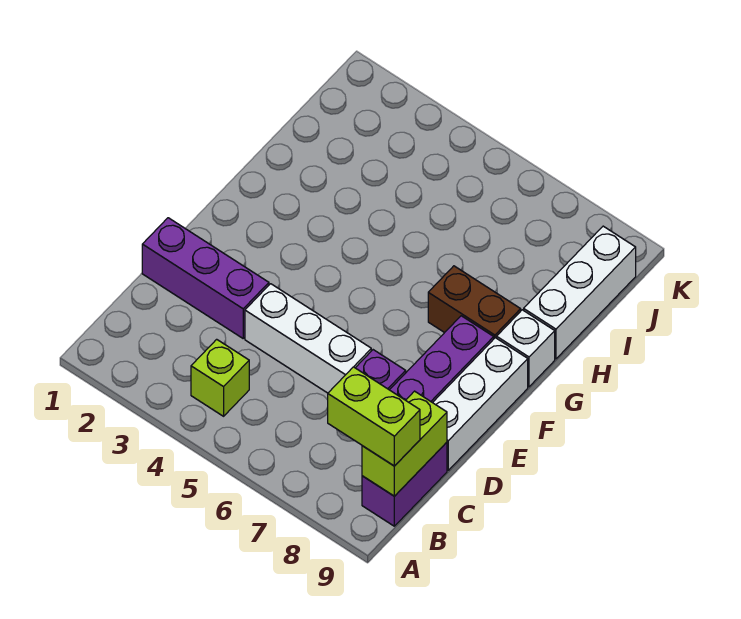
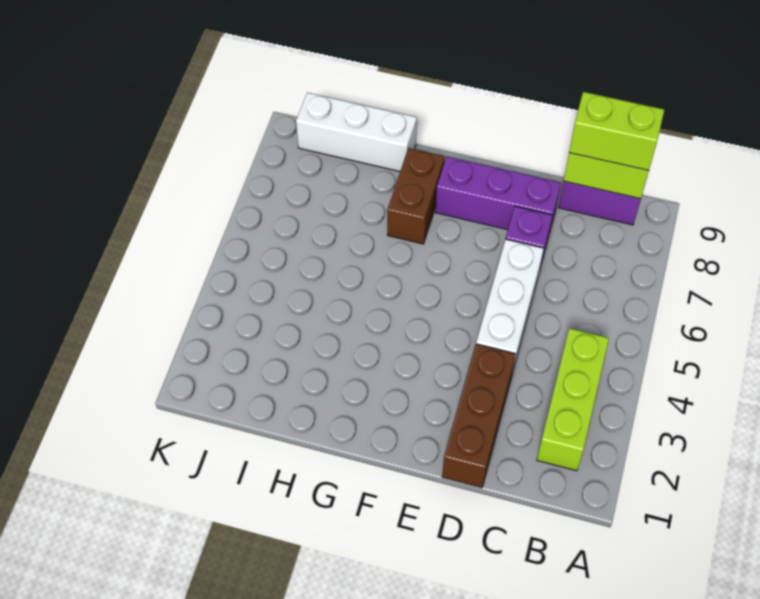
lime brick B4 level 1 -> lime brick B2:B4 level 1
lime brick B8:B9 level 3 -> lime brick B9:C9 level 3
purple brick D1:D3 level 1 -> brown brick D1:D3 level 1
white brick D9:F9 level 1 -> none
white brick G9 level 1 -> none

